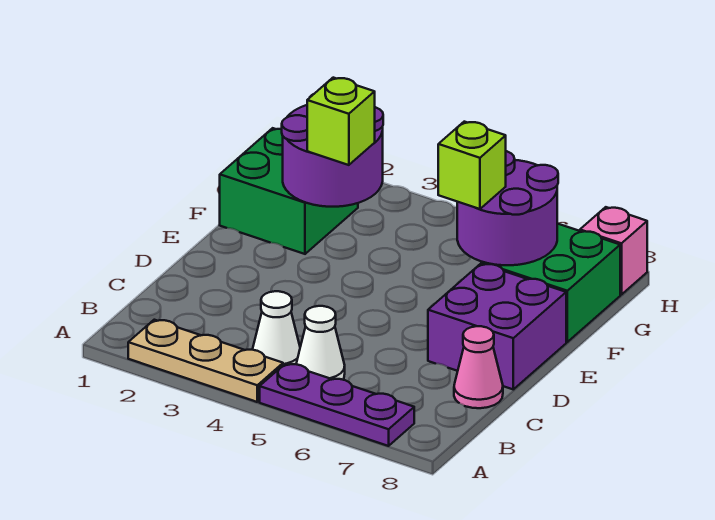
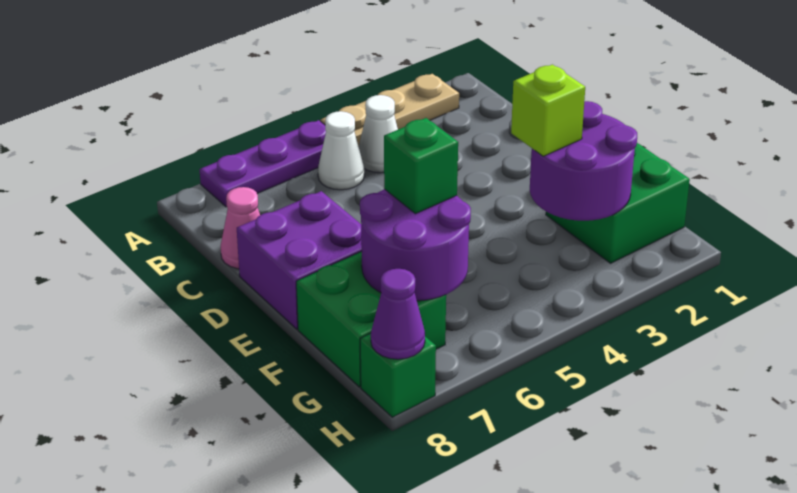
lime brick F6 level 3 -> green brick F6 level 3
pink brick H8 level 1 -> green brick H8 level 1
none -> purple cone H8 level 2

